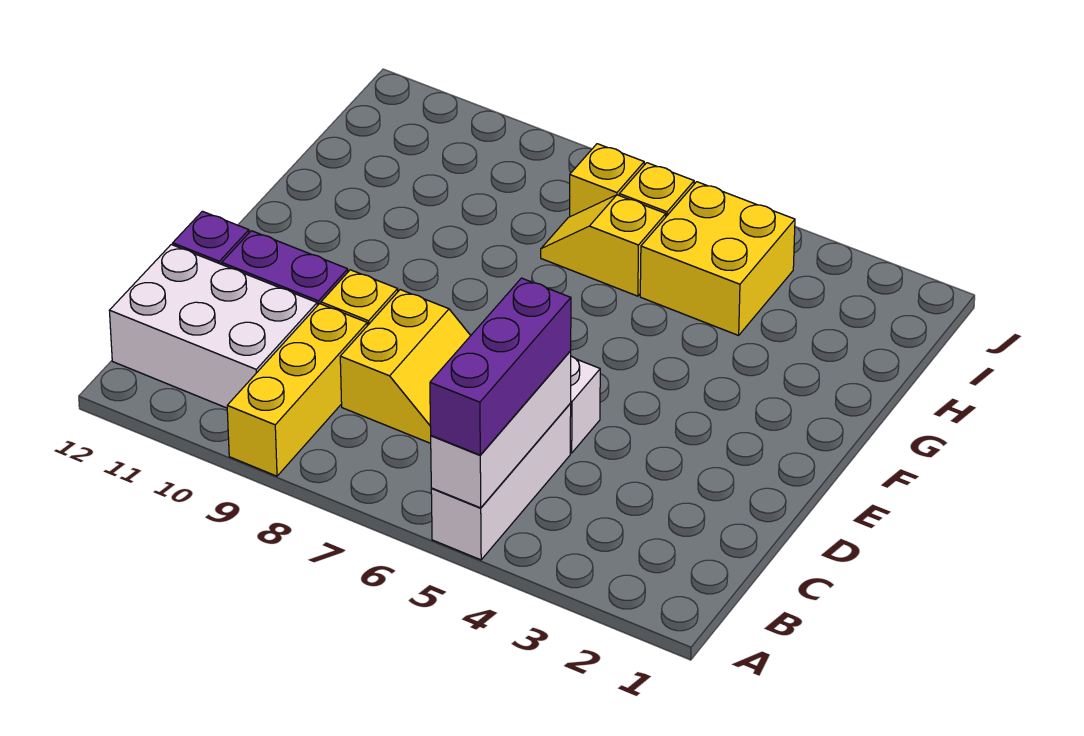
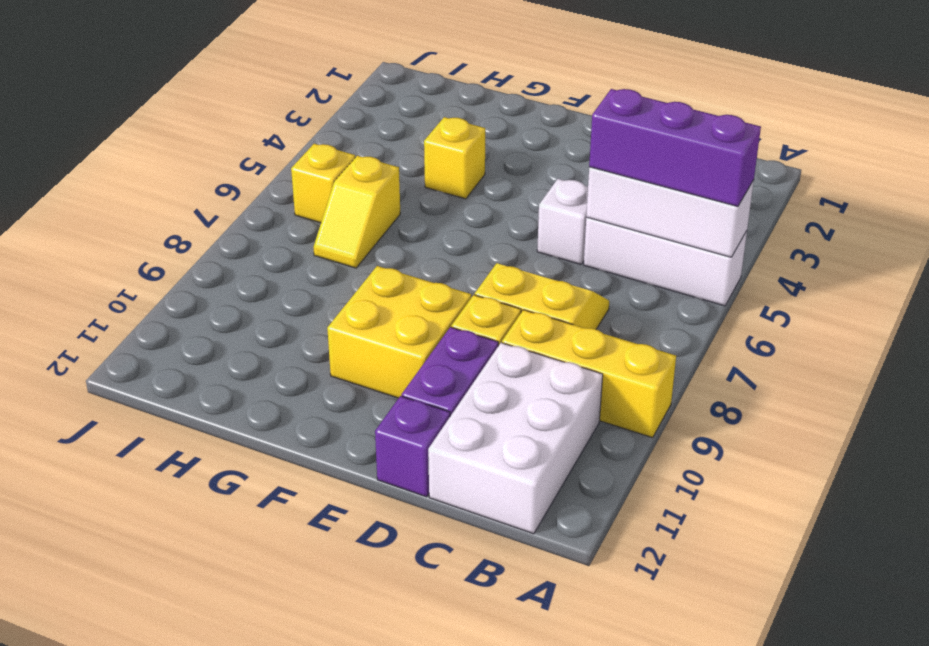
yellow brick H4:I5 level 1 -> yellow brick E9:F10 level 1
yellow brick I7 level 1 -> yellow brick G4 level 1

